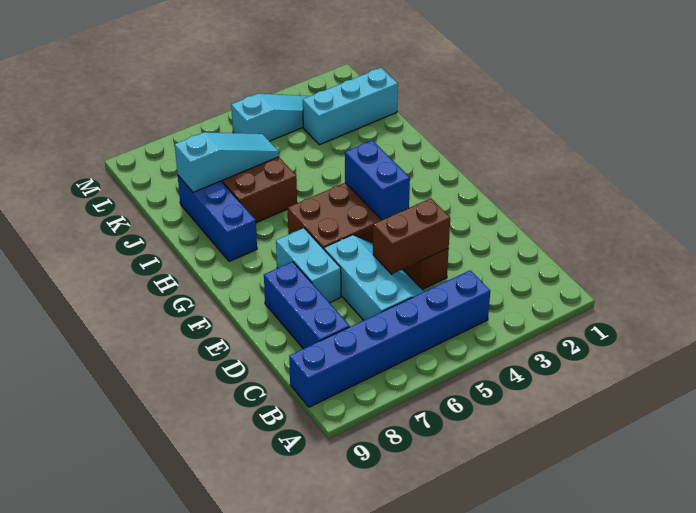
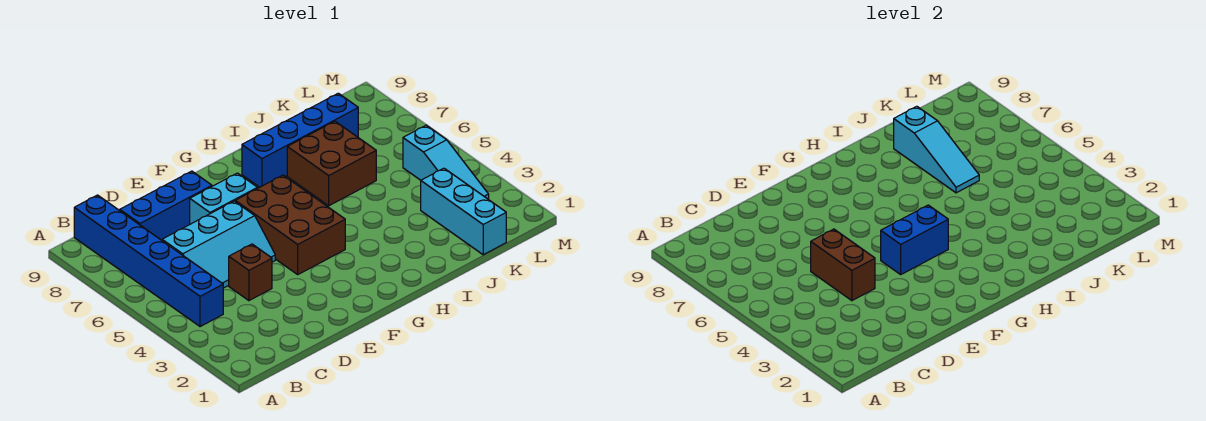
blue brick H8:J8 level 1 -> blue brick H8:K8 level 1

